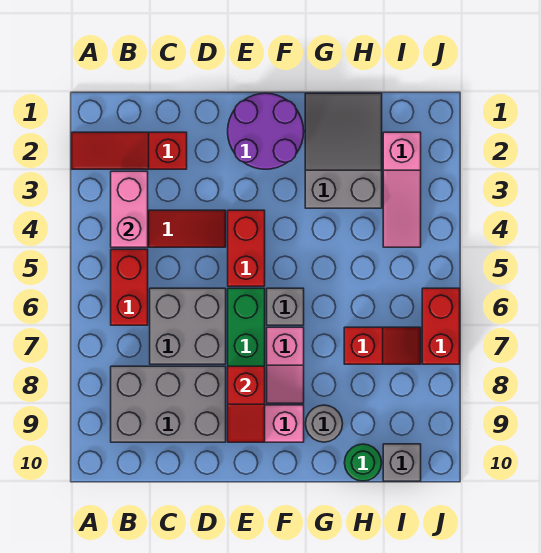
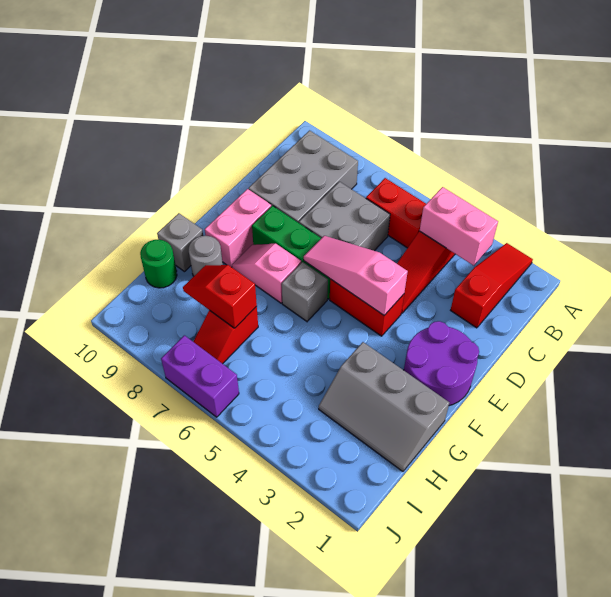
red slope E8:E9 level 2 top 8 -> red slope H7:H8 level 2 top 7
grey slope G1:H3 level 1 top 3 -> grey slope G1:H3 level 1 top G
pink slope I2:I4 level 1 top 2 -> pink slope E4:E6 level 2 top 4
grey brick I10 level 1 -> grey brick G10 level 1
red brick J6:J7 level 1 -> purple brick J6:J7 level 1

